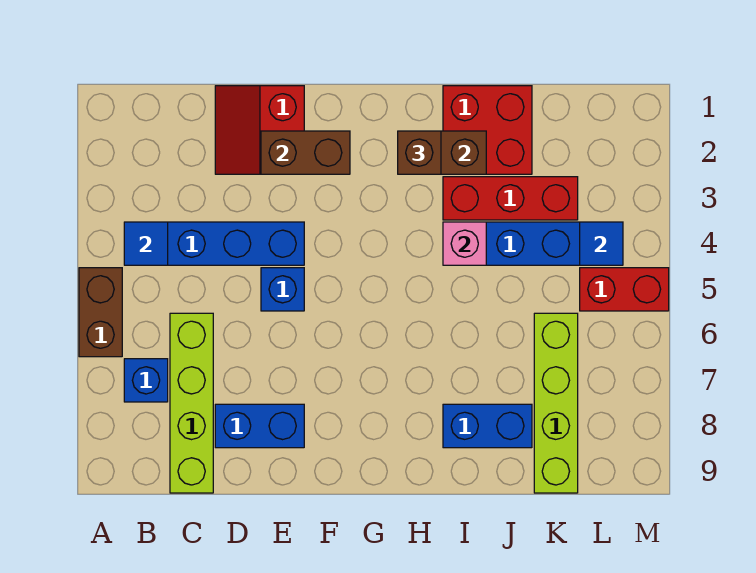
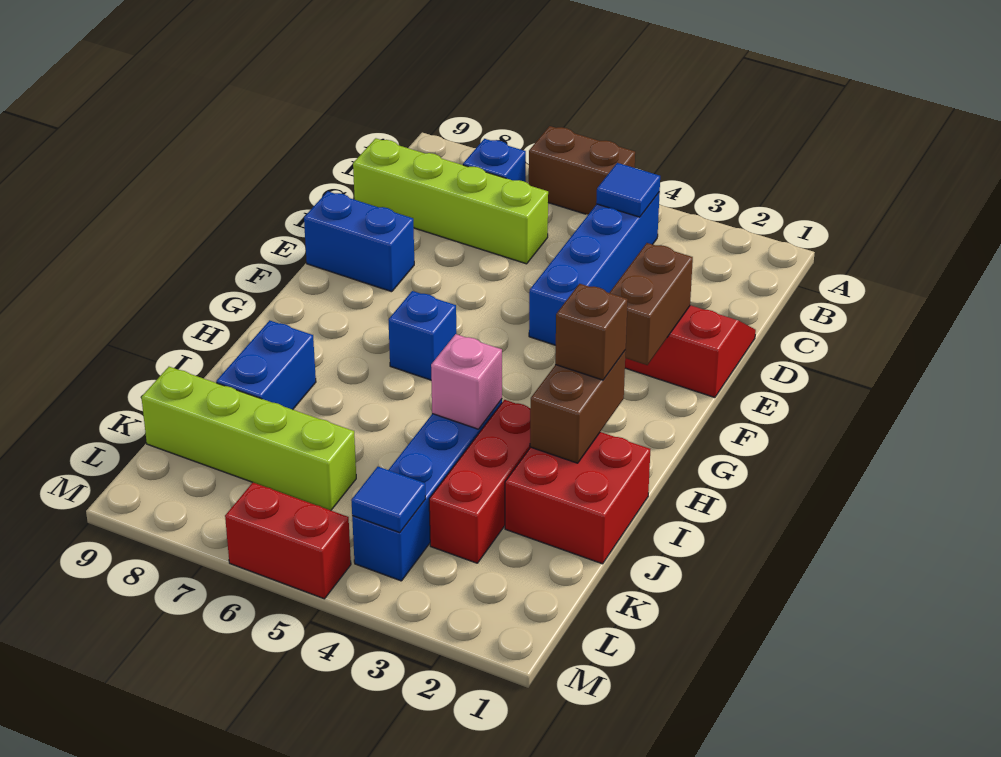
blue brick D8:E8 level 1 -> blue brick E8:E9 level 1
blue brick E5 level 1 -> blue brick G6 level 1
red brick L5:M5 level 1 -> red brick M5:M6 level 1

